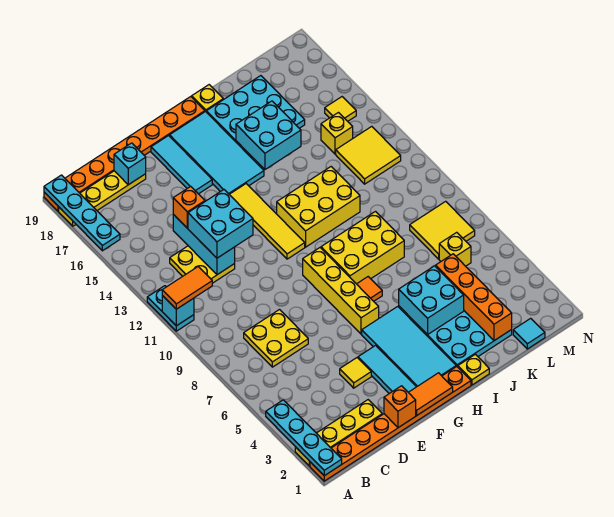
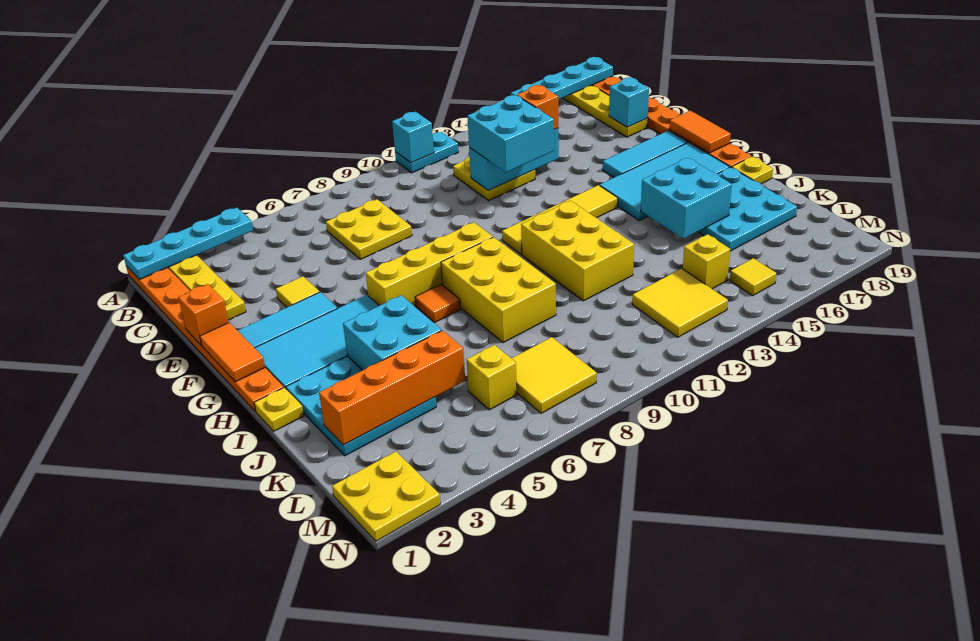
orange tile A11:B11 level 3 -> orange tile F19:G19 level 2
cyan tile L1 level 1 -> none
none -> yellow plate M1:N2 level 1

